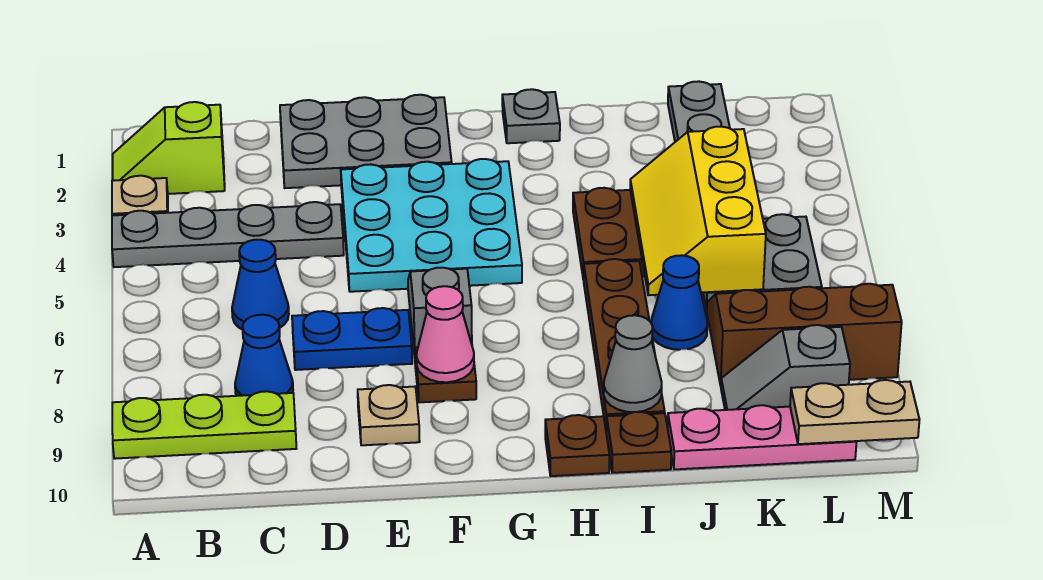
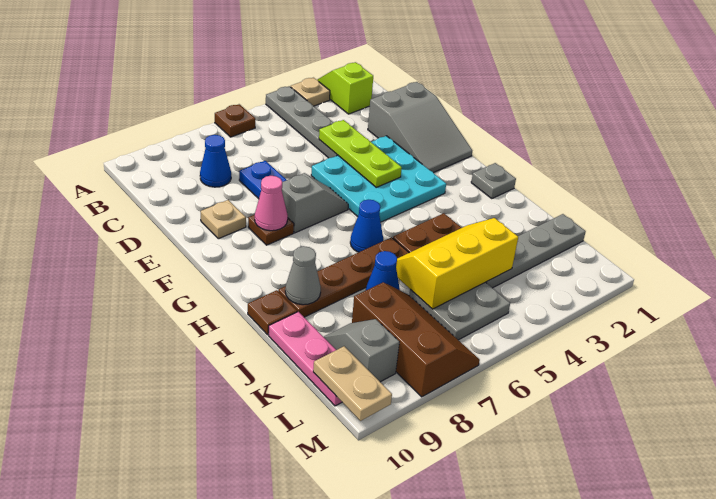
lime plate A9:C9 level 1 -> lime plate D4:F4 level 2
blue cone C6 level 1 -> blue cone H6 level 1
grey plate D1:F2 level 1 -> grey slope D1:F2 level 1 top D
brown plate H10 level 1 -> brown plate A6 level 1

